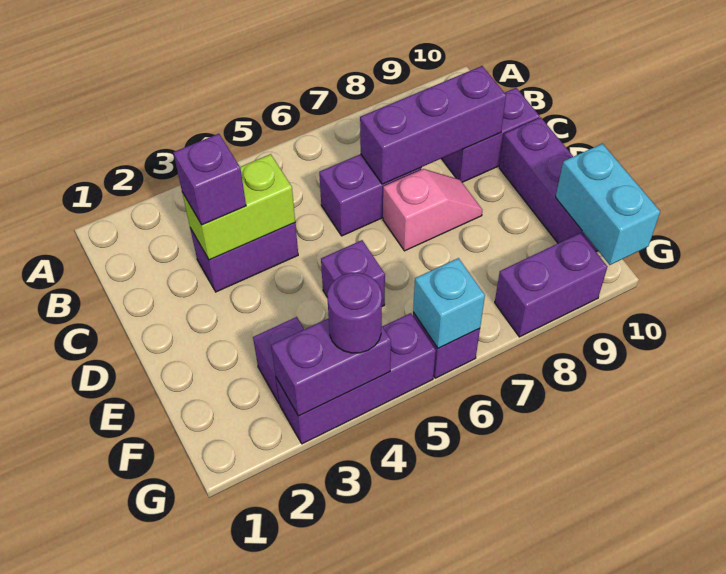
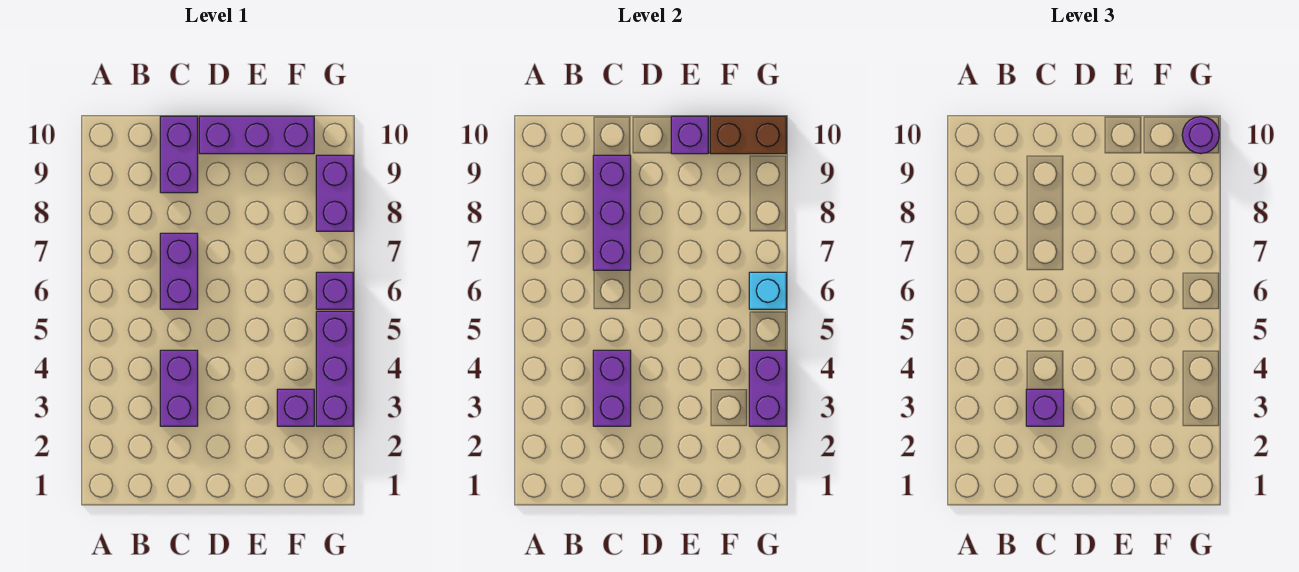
lime brick C3:C4 level 2 -> purple brick C3:C4 level 2
pink slope D7:D8 level 1 top 7 -> none
purple brick E5 level 1 -> purple brick E10 level 2
cyan brick F10:G10 level 2 -> brown brick F10:G10 level 2
purple round brick G4 level 3 -> purple round brick G10 level 3

